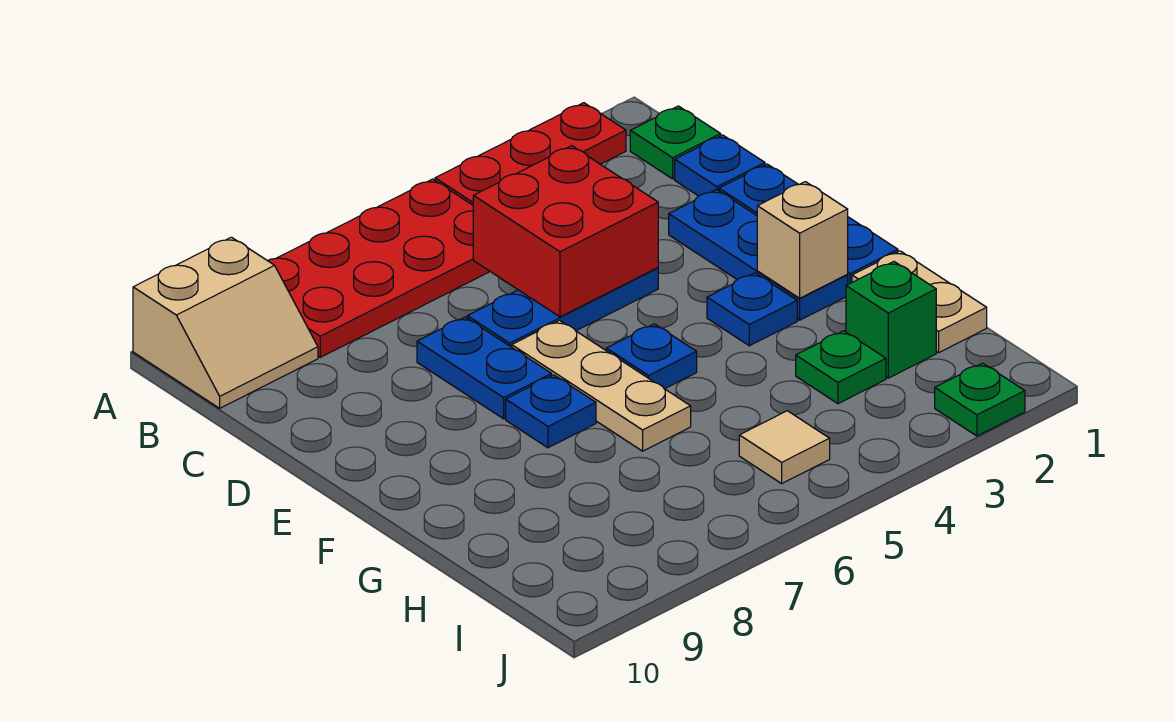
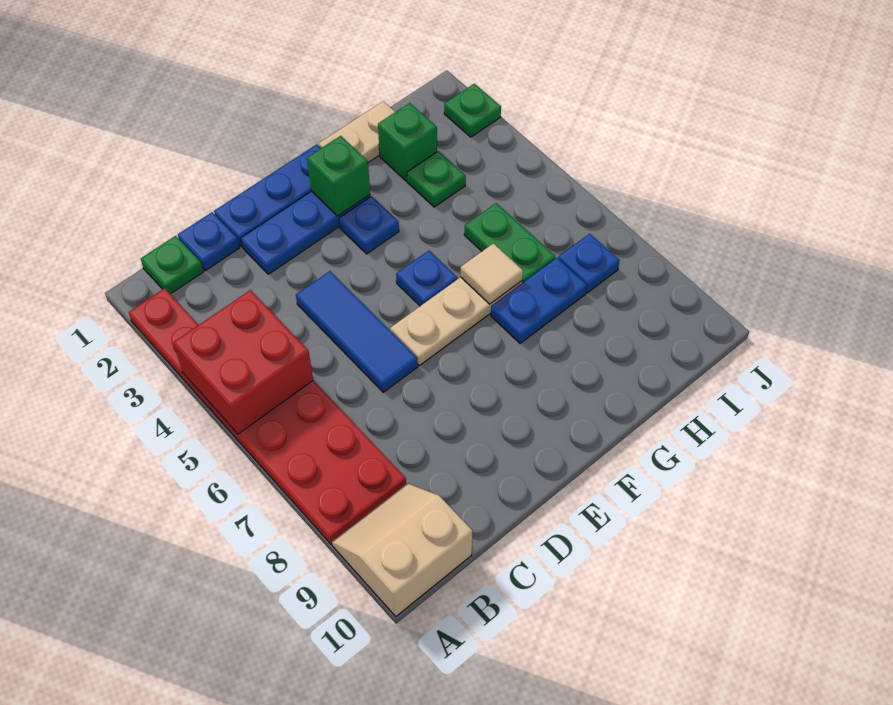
tan slope A9:B10 level 1 top A -> tan slope A9:B10 level 1 top 10
red brick C4:D5 level 2 -> red brick A4:B5 level 2
blue plate D4:D6 level 1 -> blue tile D4:D6 level 1
blue plate D7:E7 level 1 -> blue plate G7:H7 level 1
tan brick F2 level 2 -> green brick F2 level 2
blue plate F7 level 1 -> blue plate I7 level 1
none -> green plate H5:H6 level 1
tan tile I5 level 1 -> tan tile G6 level 2

